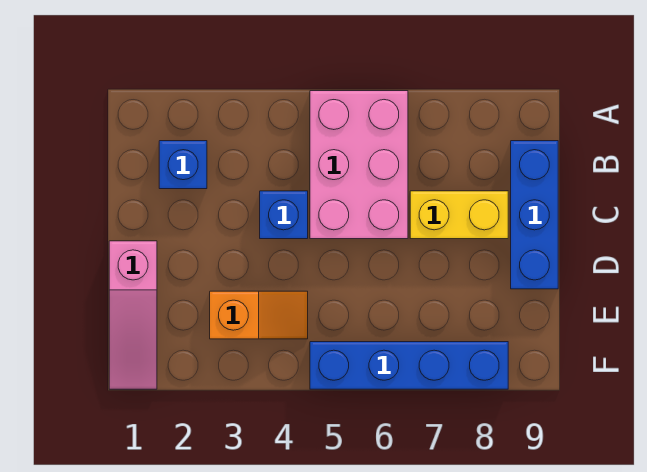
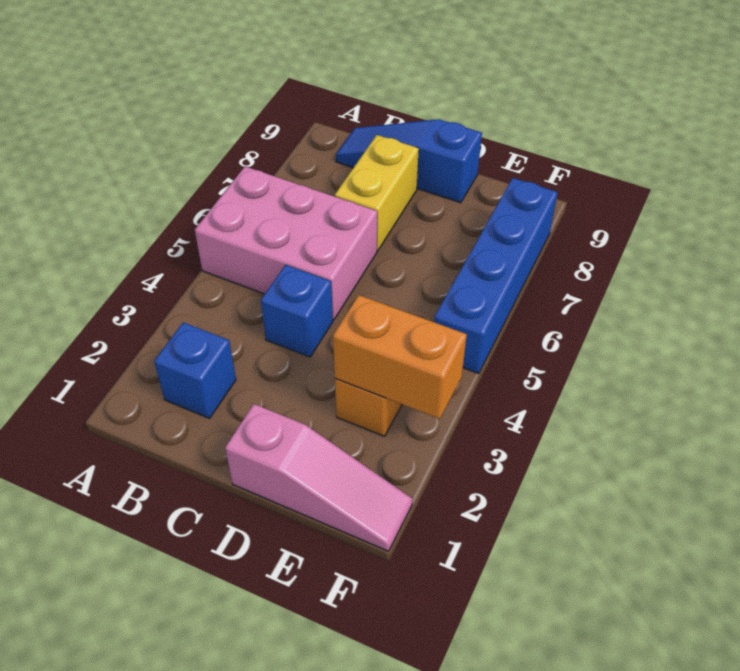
blue brick B9:D9 level 1 -> blue slope B9:D9 level 1 top D
none -> orange brick E3:F3 level 2

